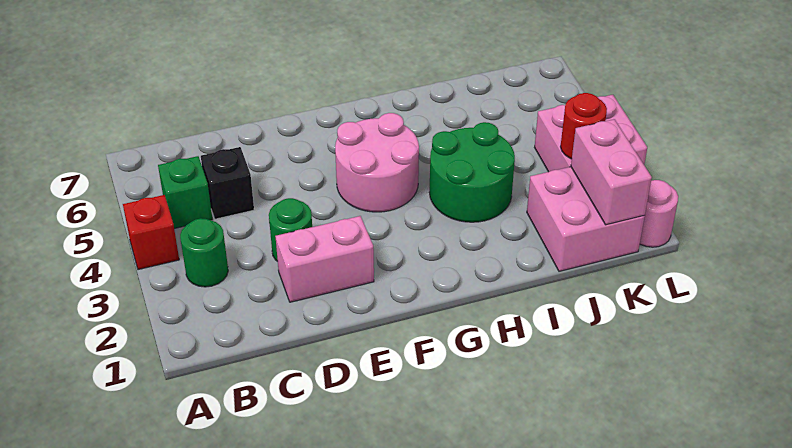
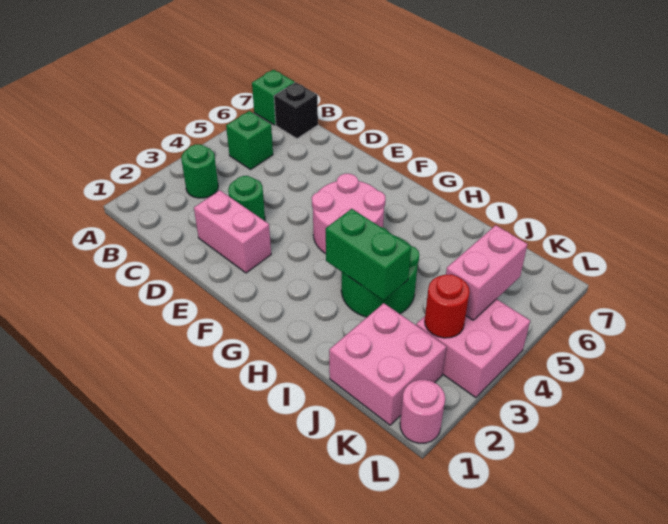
red brick A4 level 1 -> none
none -> green brick A7 level 1
black brick C5 level 1 -> black brick B7 level 1
none -> green brick H3:I3 level 2
pink brick K1:K2 level 2 -> pink brick K4:K5 level 2

